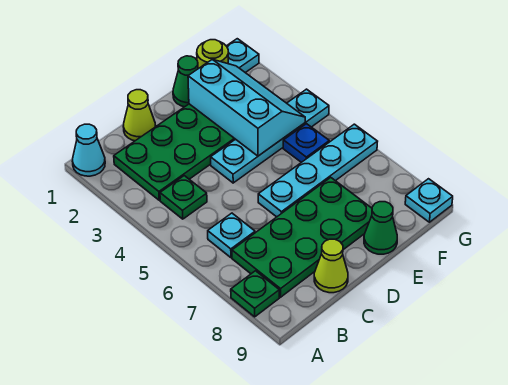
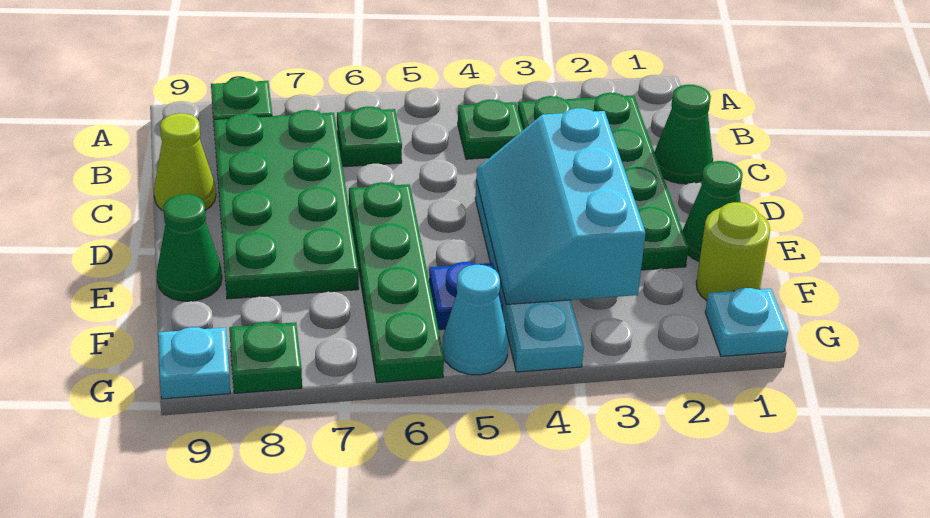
cyan cone A1 level 1 -> cyan cone G5 level 1
cyan plate B6 level 1 -> green plate B6 level 1
lime cone C1 level 1 -> green cone C1 level 1
cyan plate D6:G6 level 1 -> green plate D6:G6 level 1
cyan slope E2:F4 level 2 top E -> cyan slope D3:F4 level 2 top 3
none -> green plate G8 level 1

